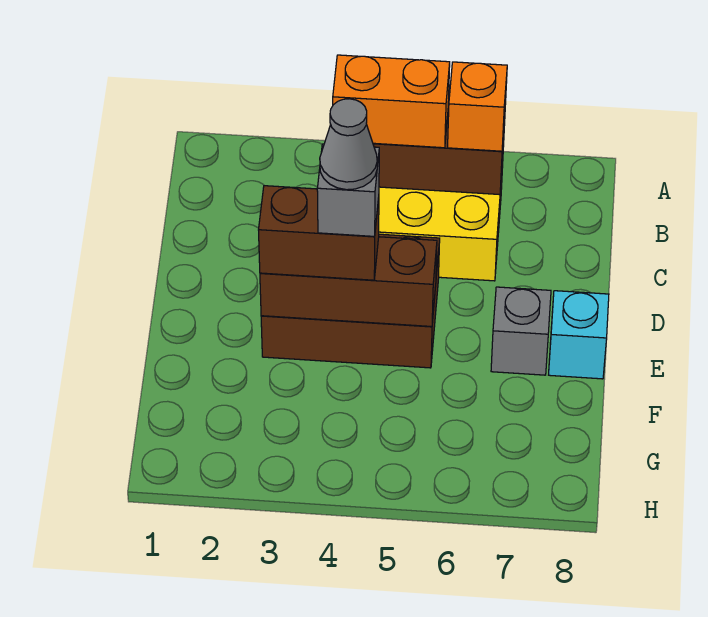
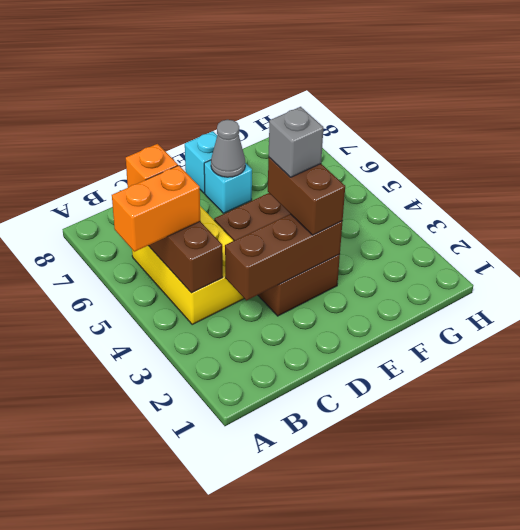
orange brick B4:B5 level 3 -> orange brick A5:B5 level 3
brown brick E3:E5 level 2 -> brown brick C3:E3 level 2
grey cone E4 level 5 -> grey cone E7 level 2
grey brick E7 level 1 -> cyan brick E7 level 1

